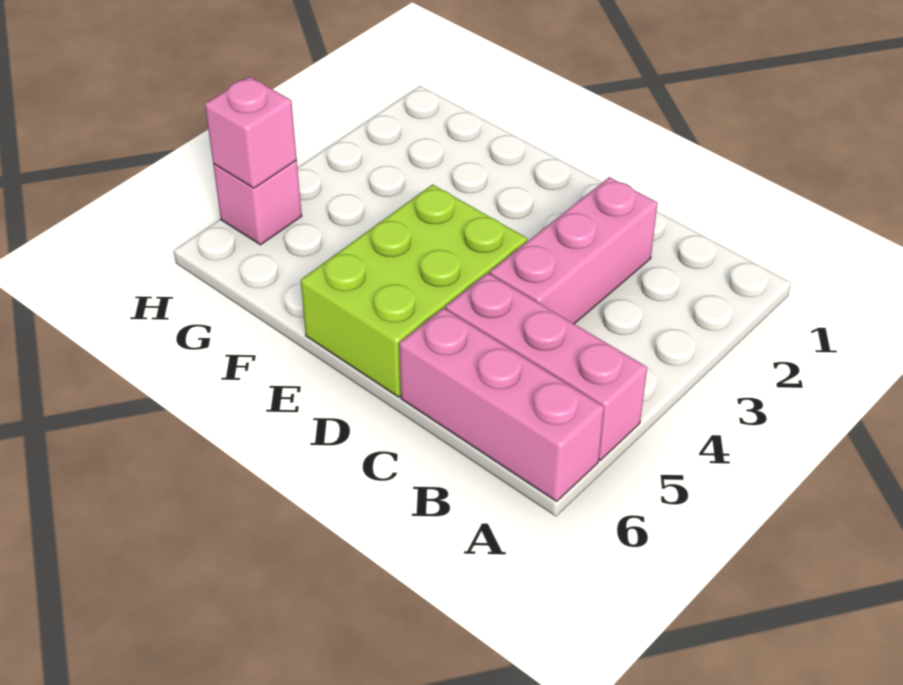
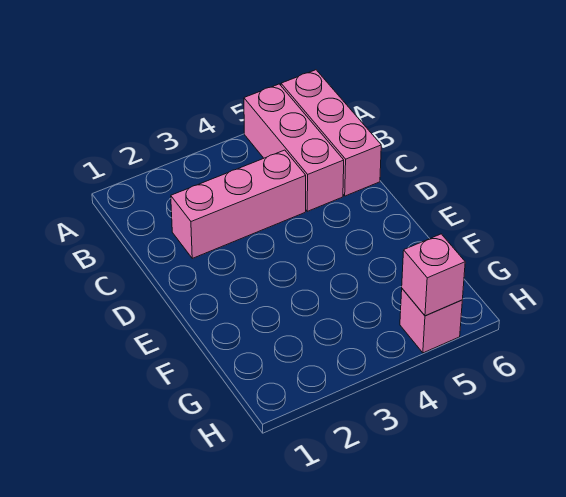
lime brick D4:E6 level 1 -> none

